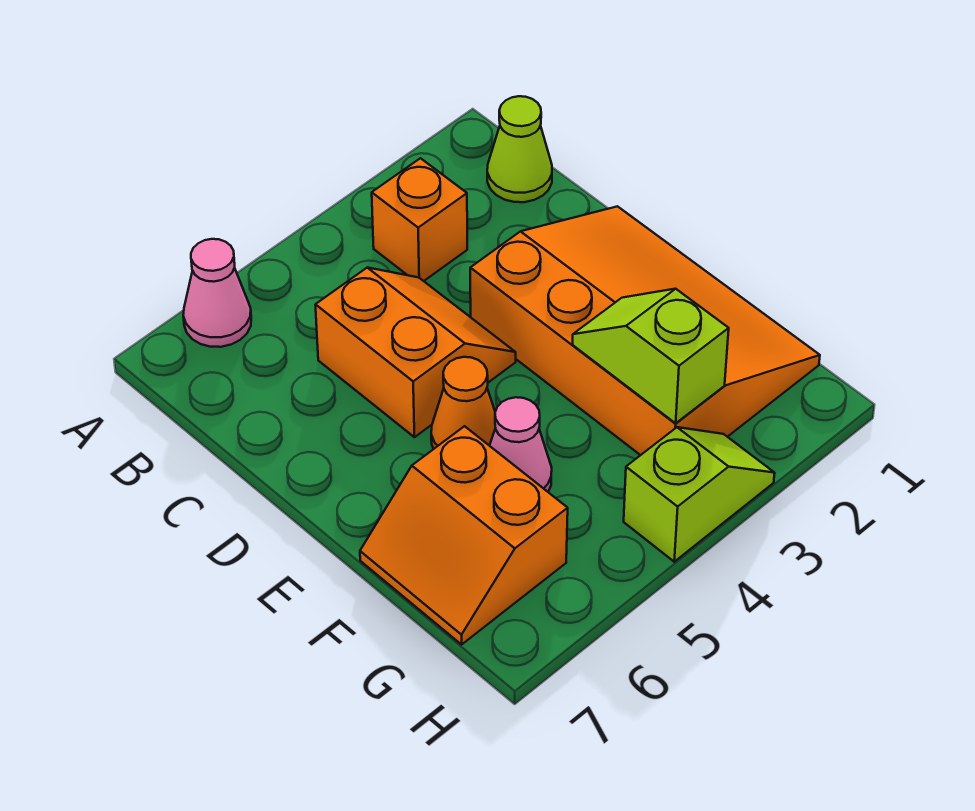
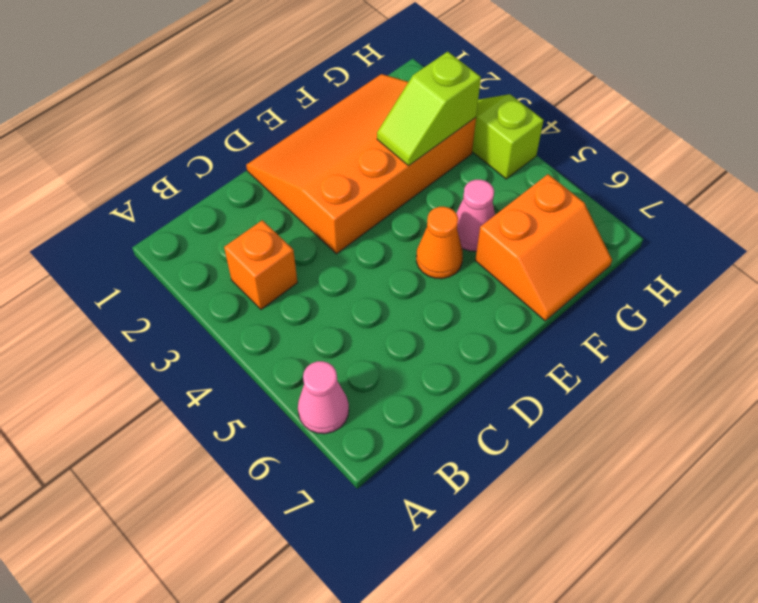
lime cone B1 level 1 -> none
orange slope C4:D5 level 1 top 5 -> none

